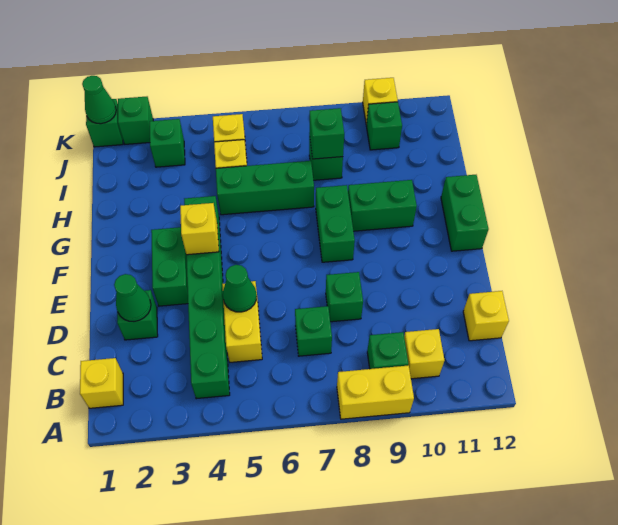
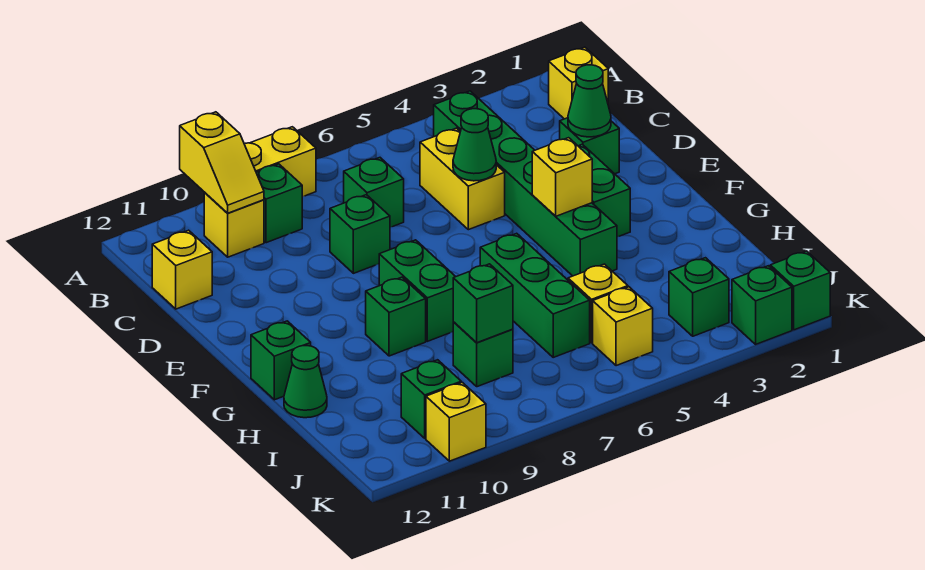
none -> yellow slope A10:B10 level 2 top A
green brick F12:G12 level 1 -> green brick G12 level 1
green brick G9:G10 level 1 -> green brick G9 level 1
green brick H5:H7 level 1 -> green brick G6:I6 level 1
green cone K1 level 2 -> green cone H12 level 1

